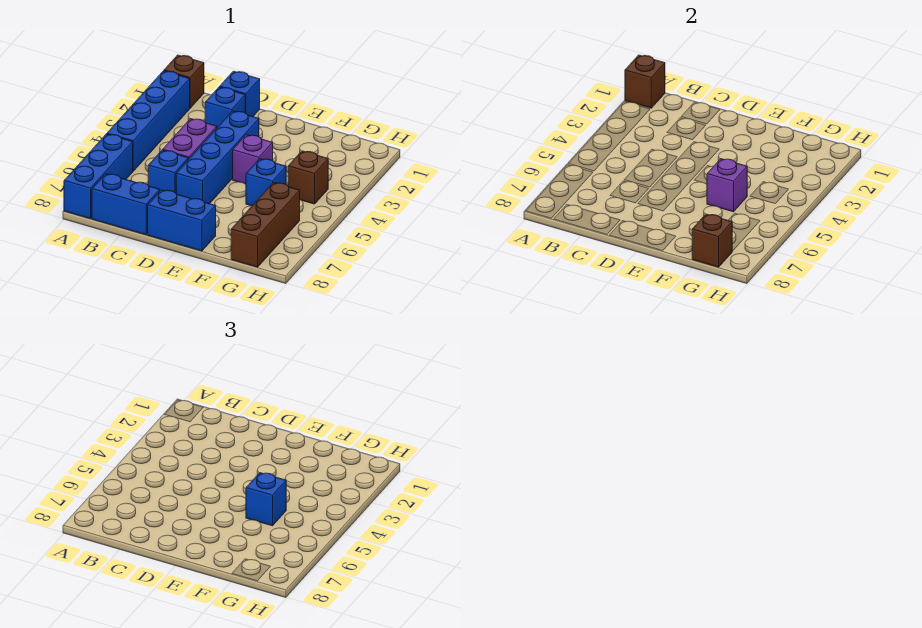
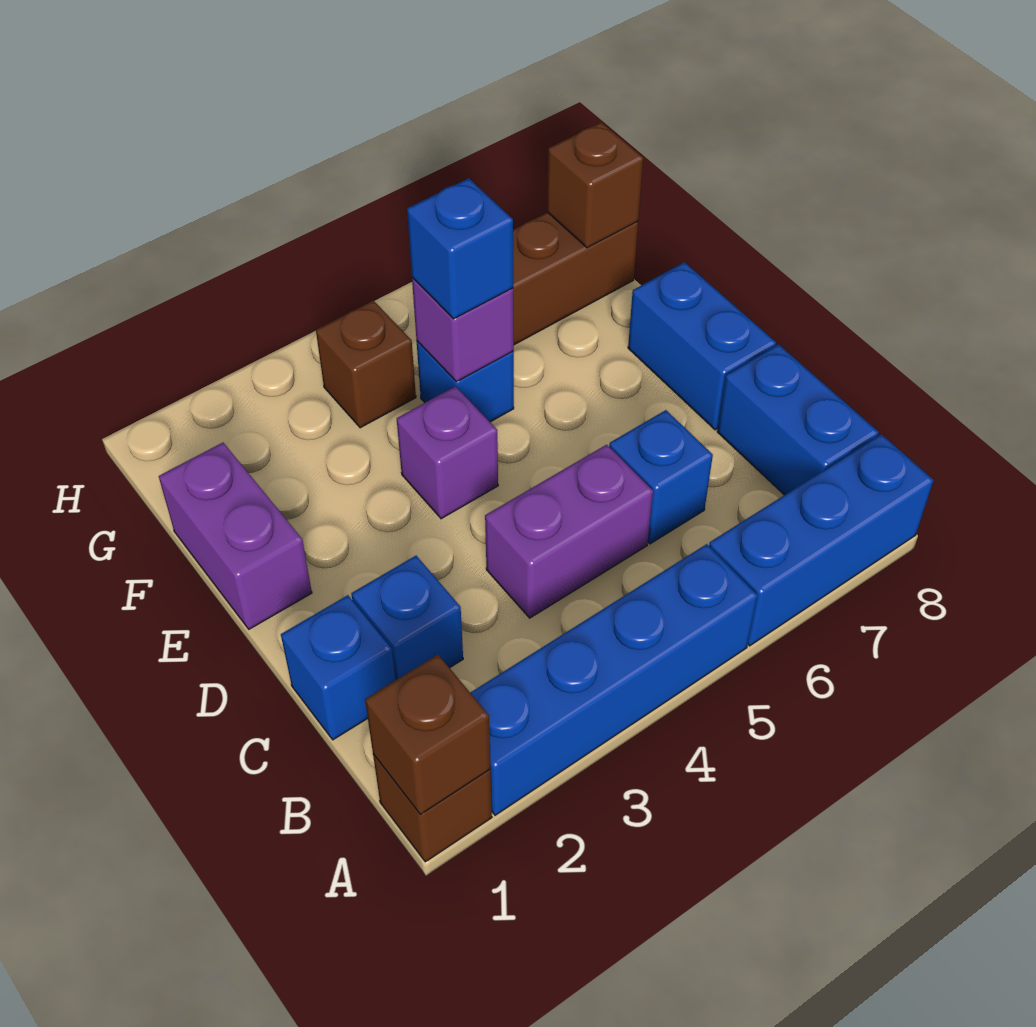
blue brick D3:D6 level 1 -> none
none -> purple brick E1:F1 level 1

